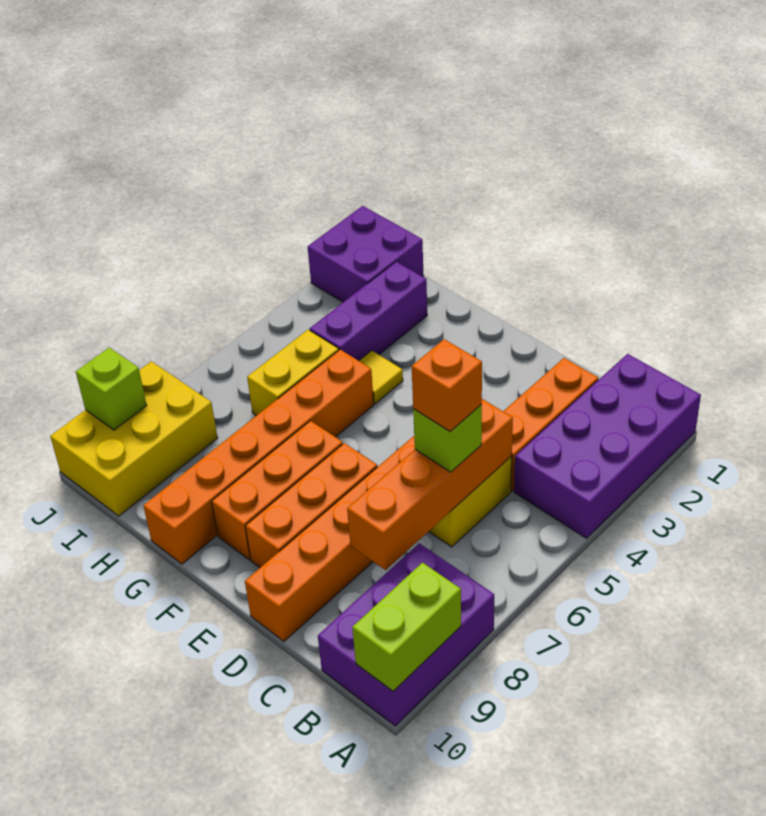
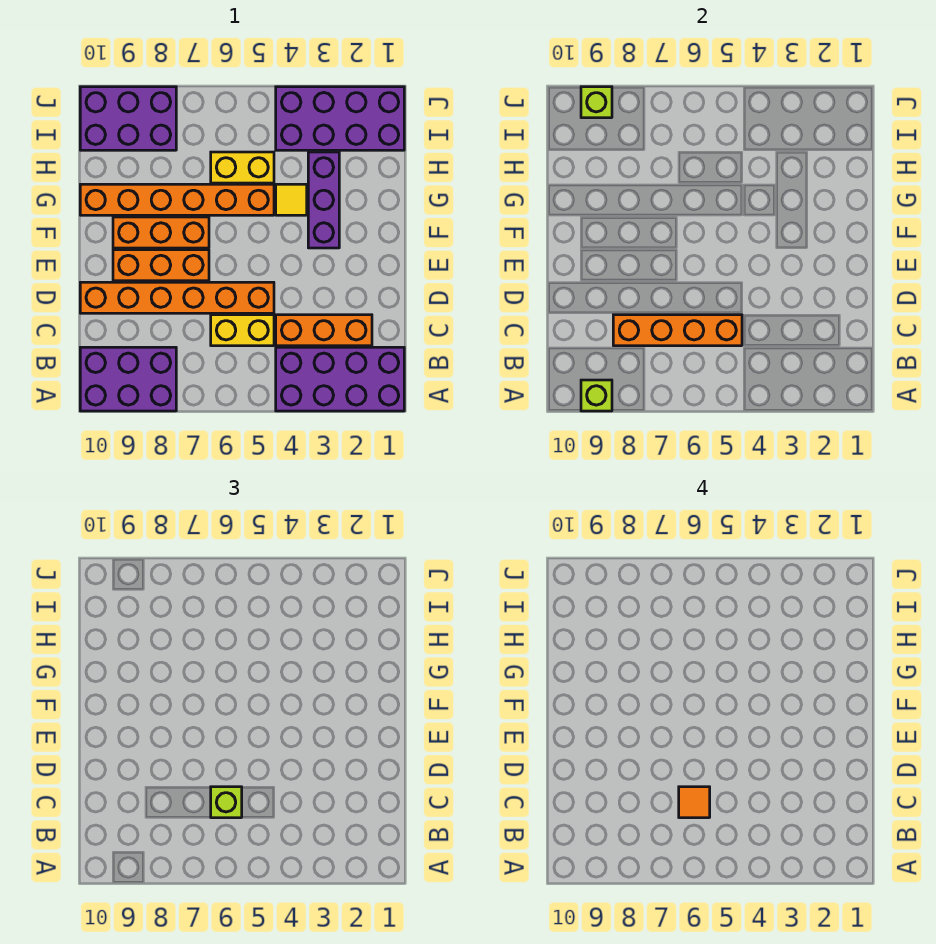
lime brick A9:A10 level 2 -> lime brick A9 level 2
orange brick C6 level 4 -> orange tile C6 level 4
purple brick H2:H4 level 1 -> purple brick F3:H3 level 1
purple brick I1:J2 level 1 -> purple brick I1:J4 level 1
yellow brick I8:J10 level 1 -> purple brick I8:J10 level 1

